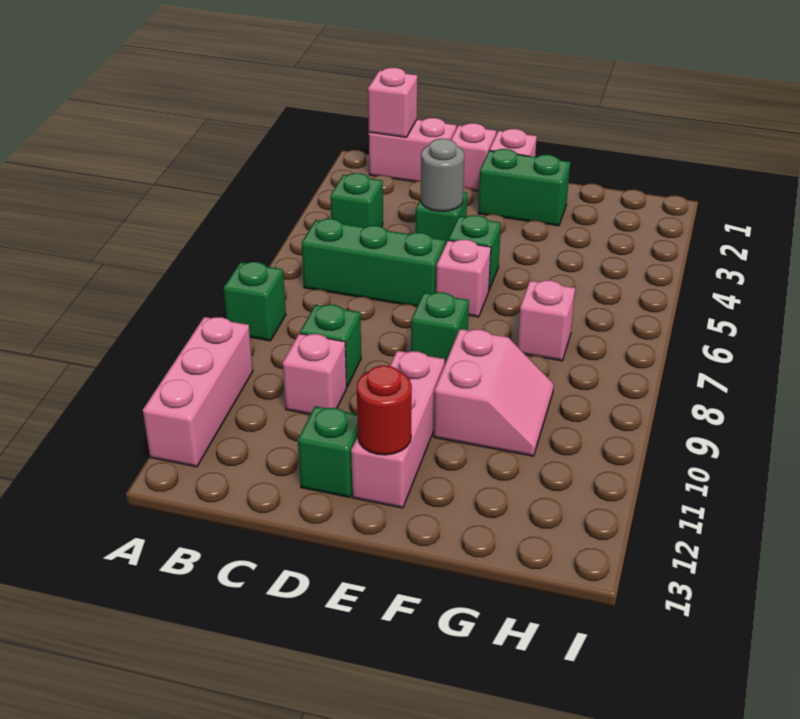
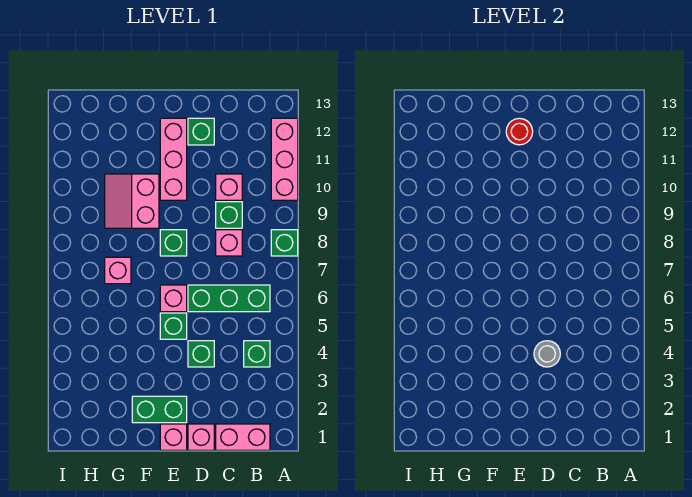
pink brick B1 level 2 -> pink brick C8 level 1

